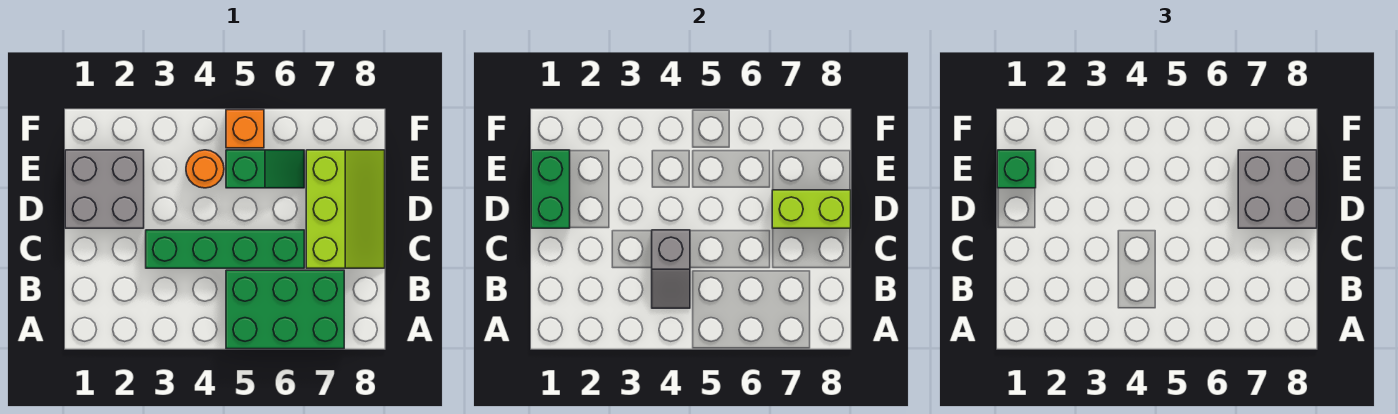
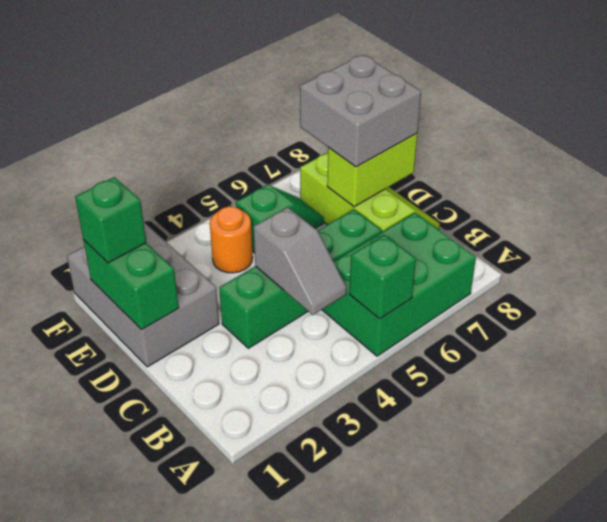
none -> green brick A5 level 2
grey brick D1:E2 level 1 -> grey brick D1:F2 level 1
orange brick F5 level 1 -> none

